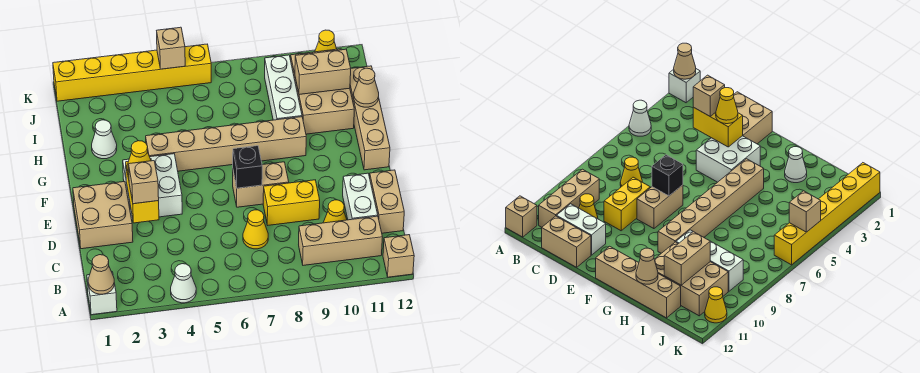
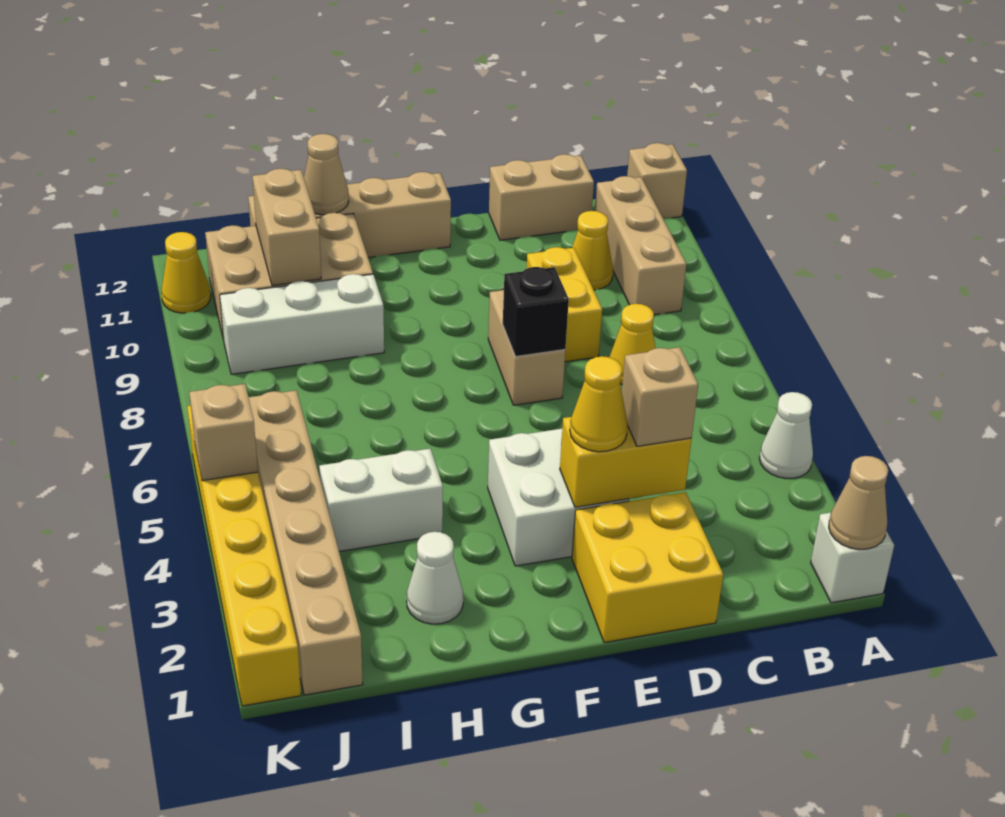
white brick C11:D11 level 1 -> white brick H4:I4 level 1
tan brick D1:E2 level 1 -> yellow brick D1:E2 level 1
tan brick G4:G9 level 1 -> tan brick J1:J6 level 1

